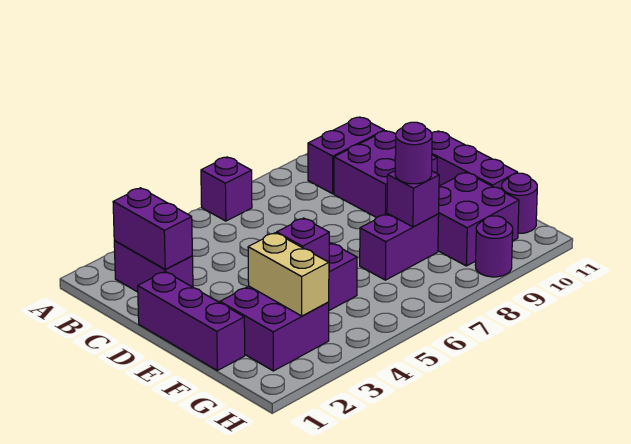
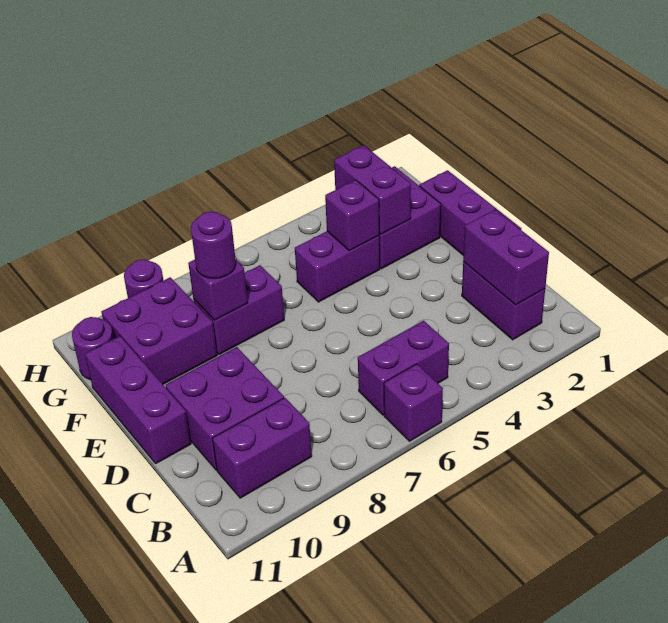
none -> purple brick B5:B6 level 1
tan brick F3:G3 level 2 -> purple brick F3:G3 level 2

